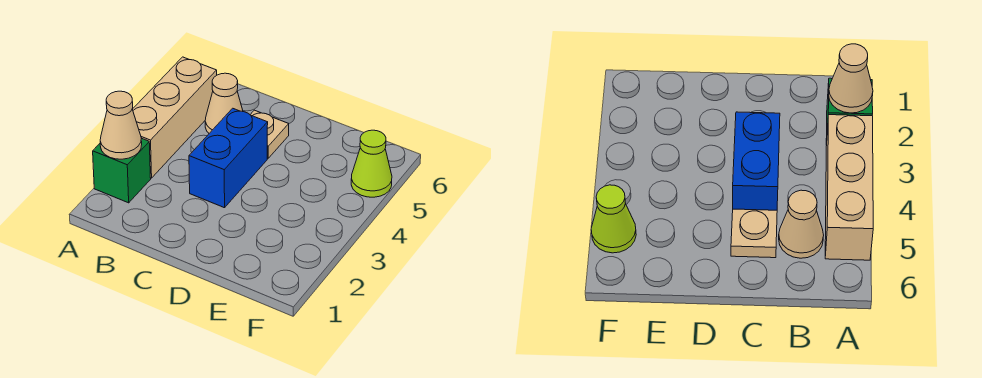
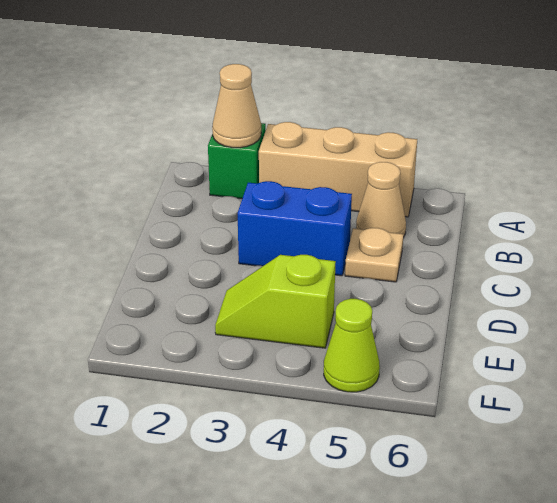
none -> lime slope E3:E4 level 1 top 4

